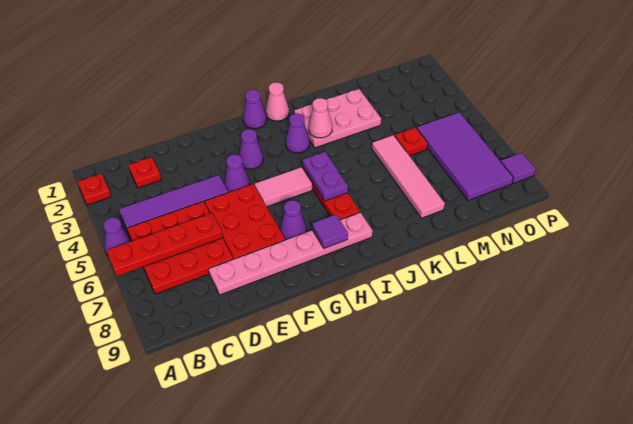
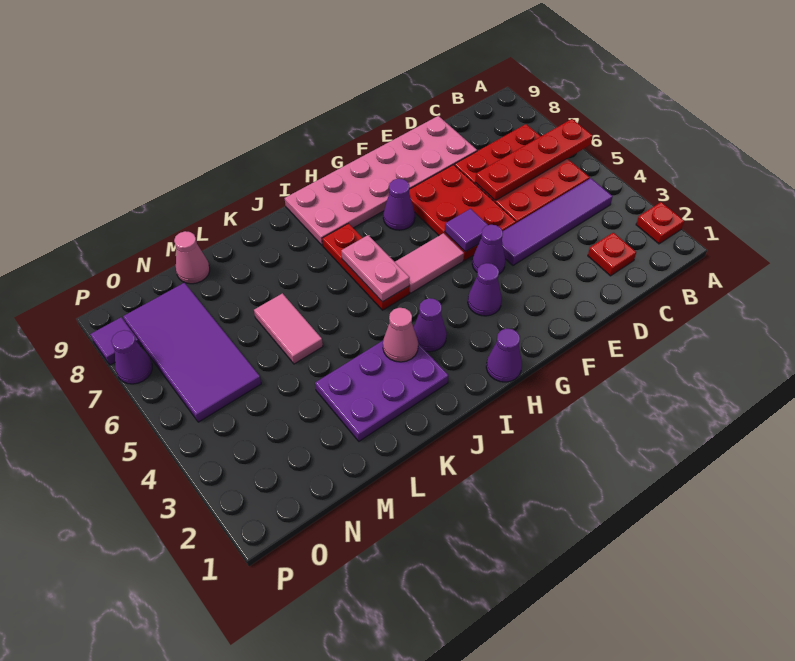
purple cone A5 level 1 -> purple cone P7 level 1
pink plate D8:I8 level 1 -> pink plate D8:I9 level 1
purple tile H8 level 2 -> purple tile F5 level 2
pink cone I1 level 1 -> pink cone M9 level 1
purple plate I5:I6 level 2 -> pink plate I5:I6 level 2
pink plate J2:L3 level 1 -> purple plate J2:L3 level 1
pink tile L5:L8 level 1 -> pink tile L5:L6 level 1
red plate M5 level 1 -> none

